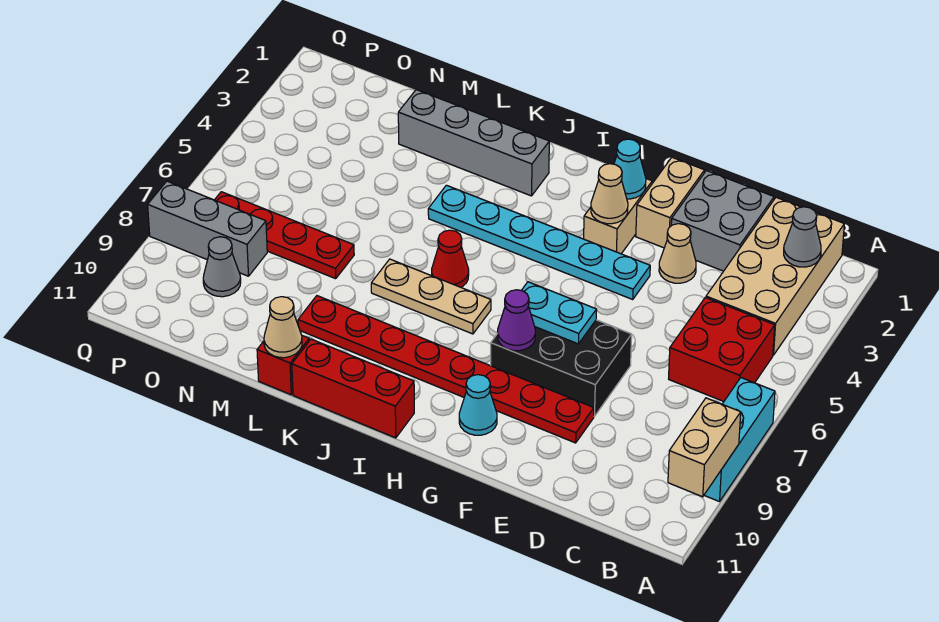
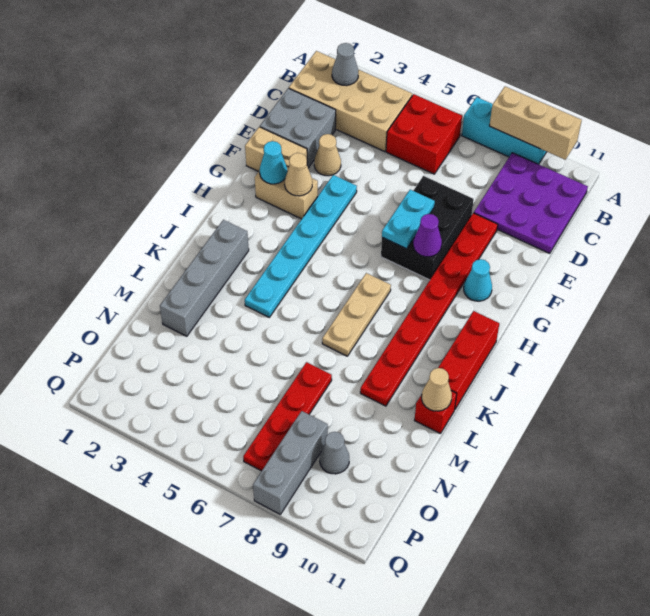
tan brick A9:A10 level 2 -> tan brick A8:A10 level 2
none -> purple plate B9:D11 level 1
red cone J6 level 1 -> none

